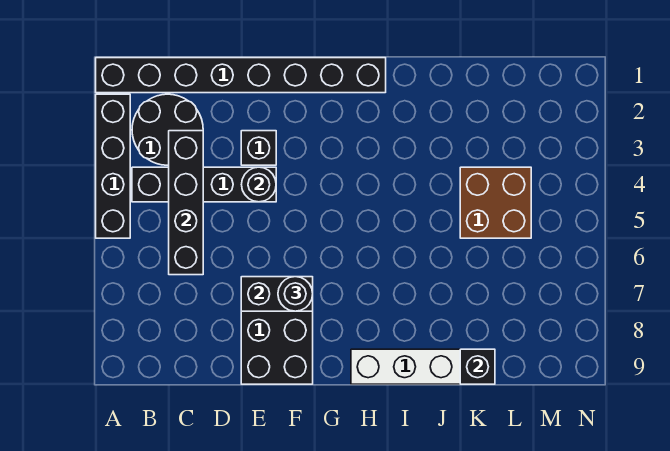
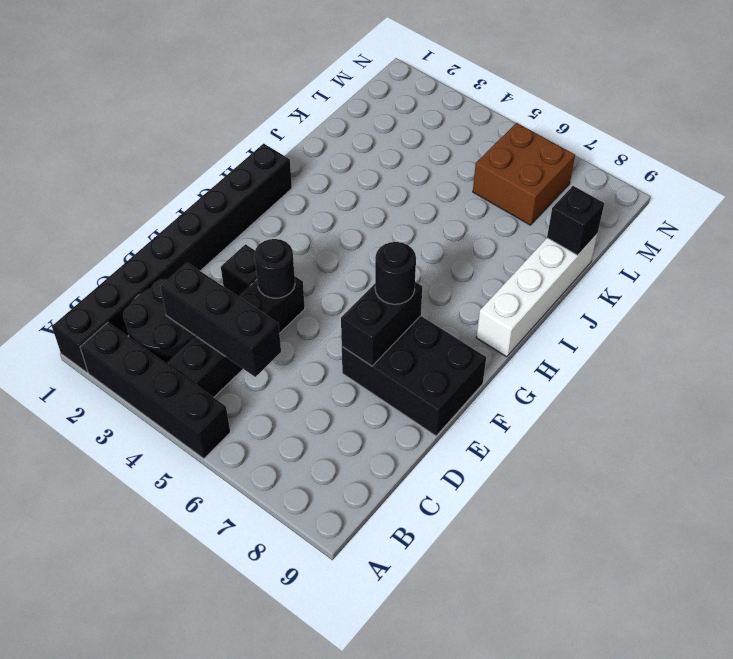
black brick C3:C6 level 2 -> black brick C3:C5 level 2
brown brick K4:L5 level 1 -> brown brick L6:M7 level 1

